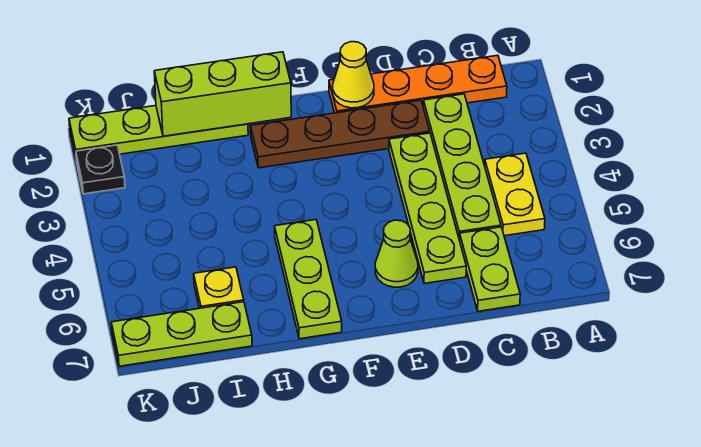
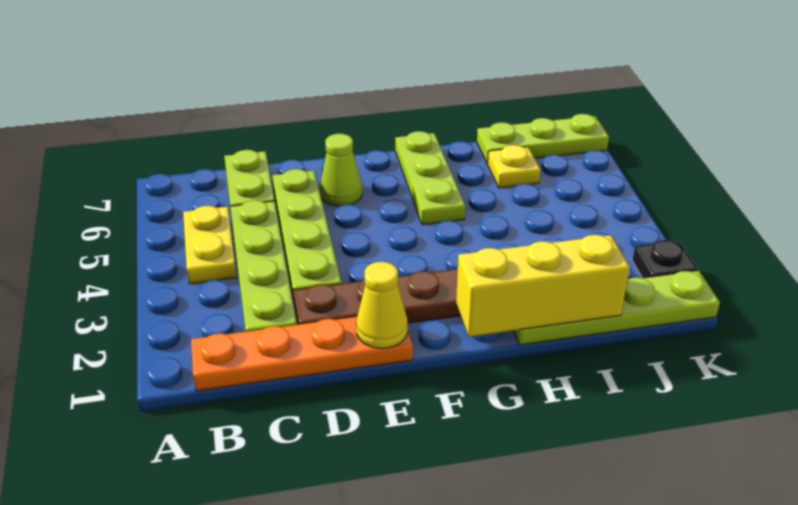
lime brick G1:I1 level 2 -> yellow brick G1:I1 level 2

